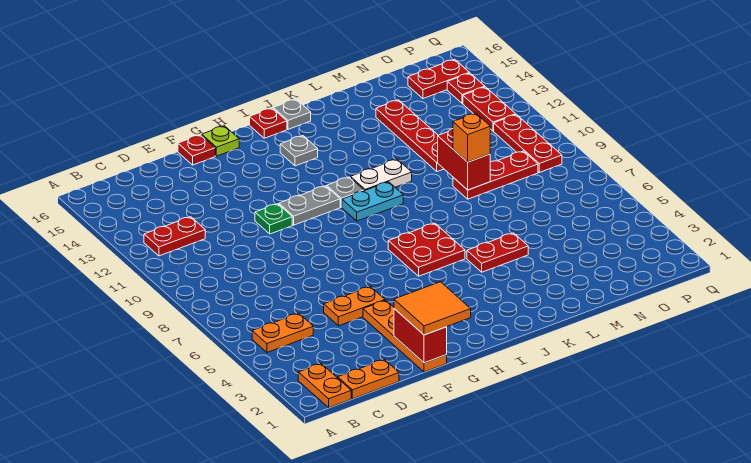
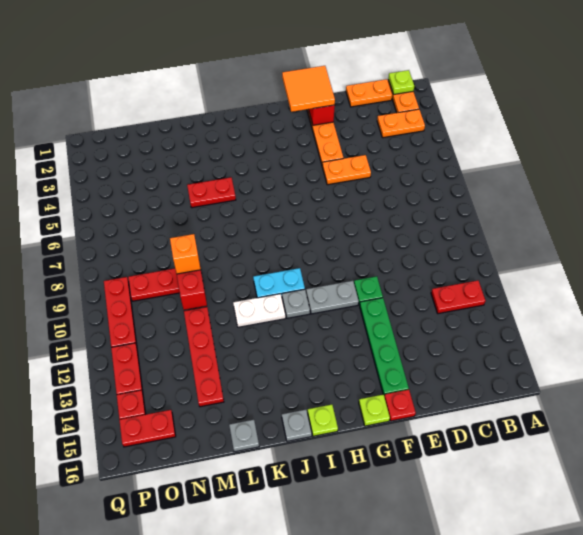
none -> lime plate B1 level 2
orange plate B5:C5 level 1 -> orange plate B3:C3 level 1
none -> green plate F12:F15 level 1
red plate I6:J7 level 1 -> none
grey plate I14 level 1 -> grey plate L16 level 1
red plate I16 level 1 -> lime plate I16 level 1

